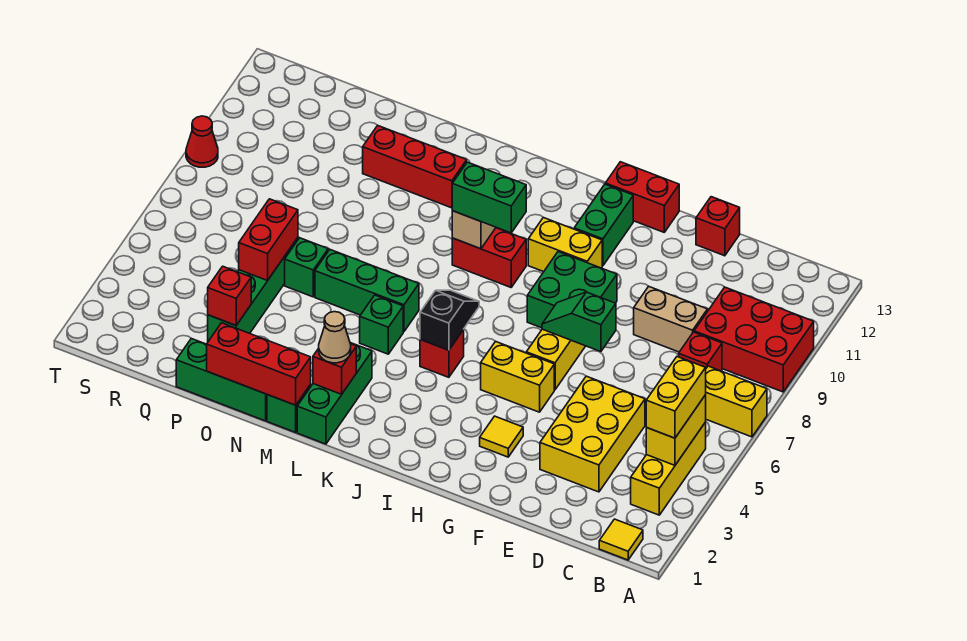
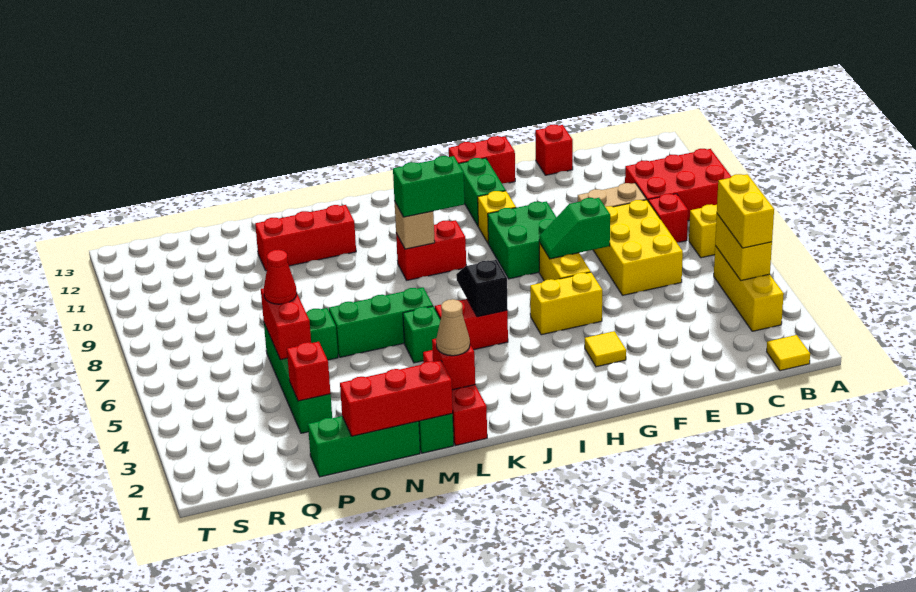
yellow brick D3:E5 level 1 -> yellow brick D6:E8 level 1
yellow brick H10:I10 level 1 -> yellow brick H10 level 1
red brick J5 level 1 -> red brick J5:K5 level 1
green brick L1:L3 level 1 -> red brick L1:L3 level 1
red cone T9 level 1 -> red cone P6 level 3

